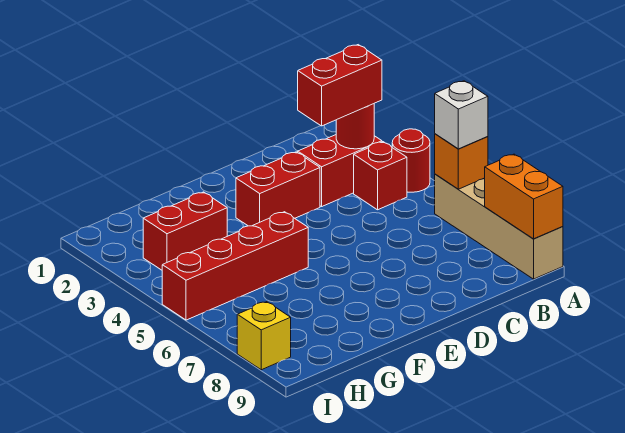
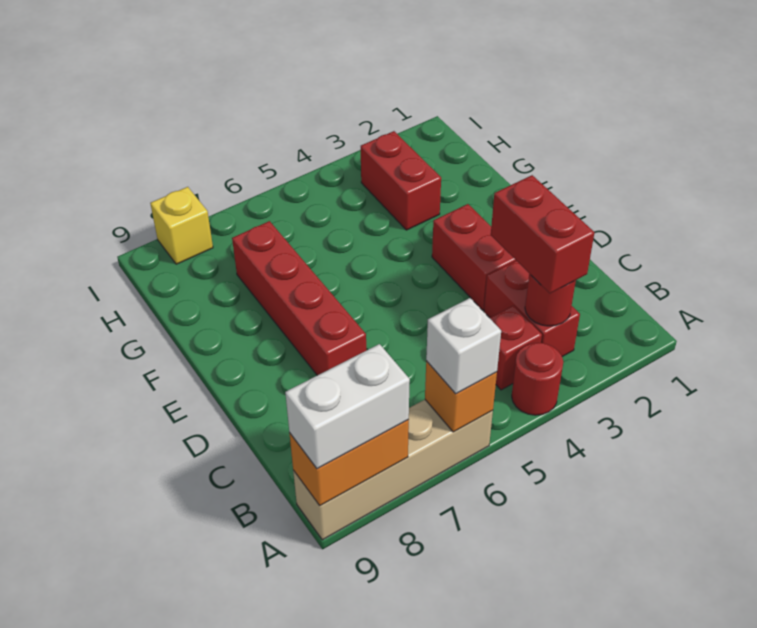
none -> white brick A8:A9 level 3
red brick F5:I5 level 1 -> red brick D7:G7 level 1

